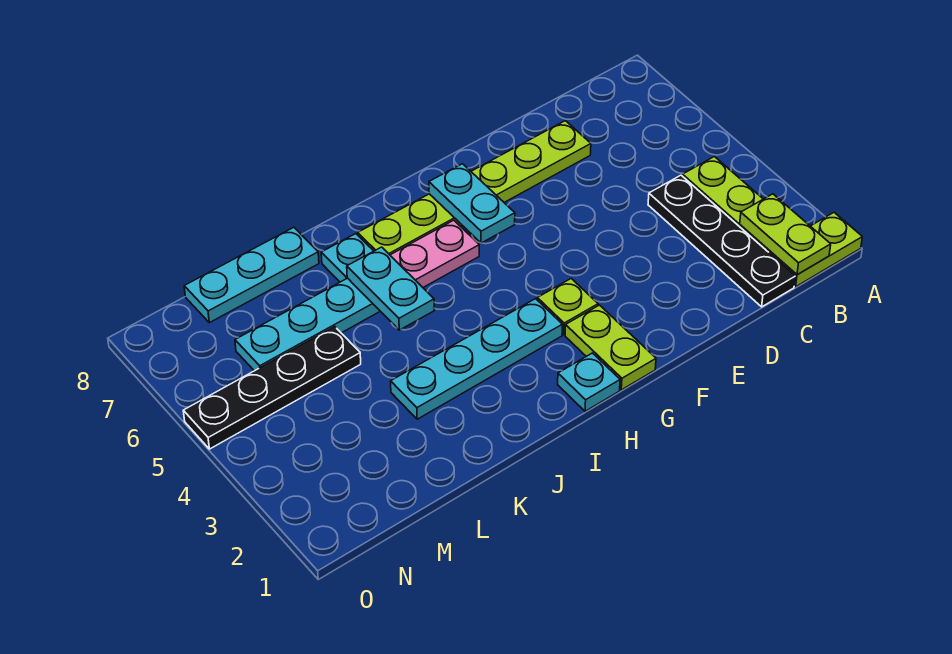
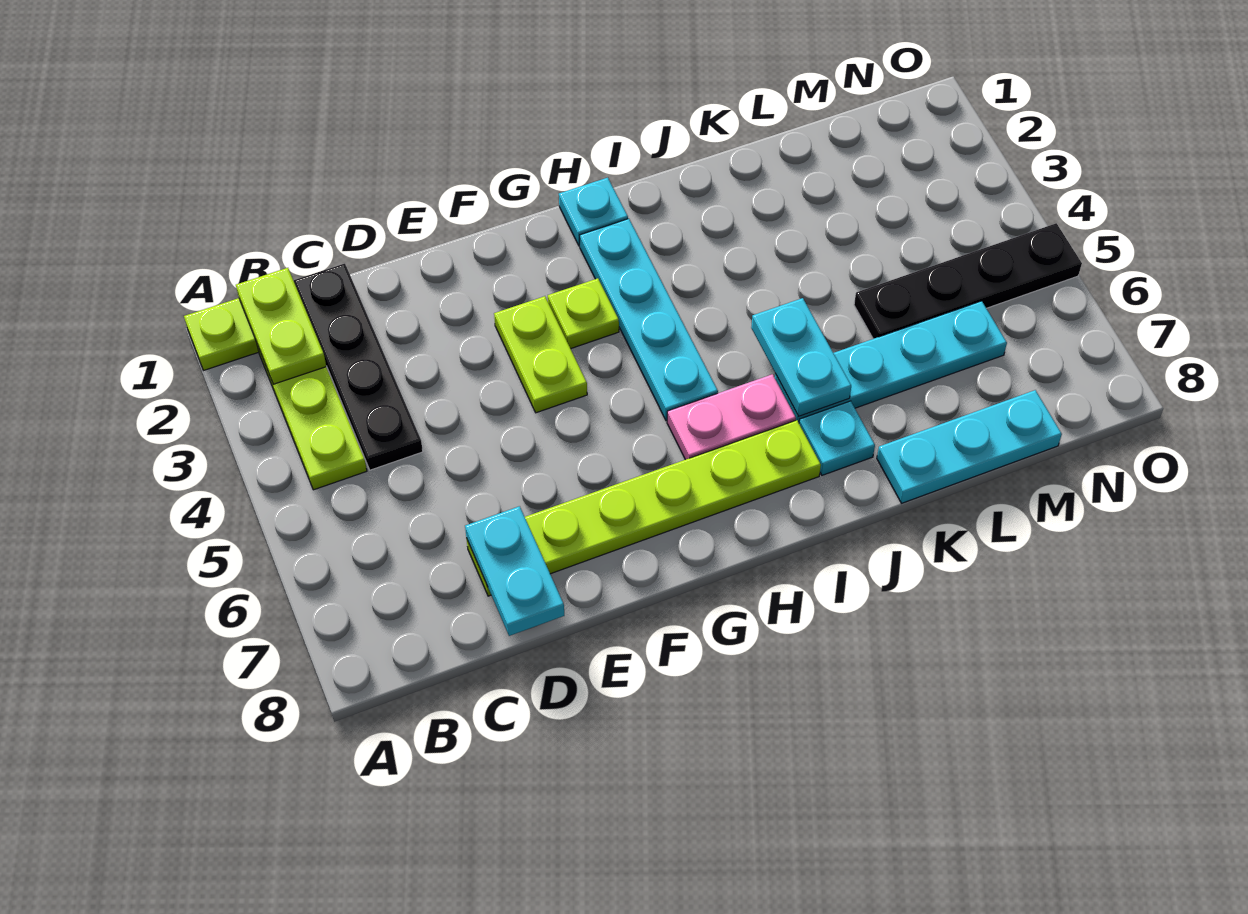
lime plate G1:G2 level 1 -> lime plate F3:F4 level 1
cyan plate G6:G7 level 2 -> cyan plate D7:D8 level 2
cyan plate H3:K3 level 1 -> cyan plate H2:H5 level 1

